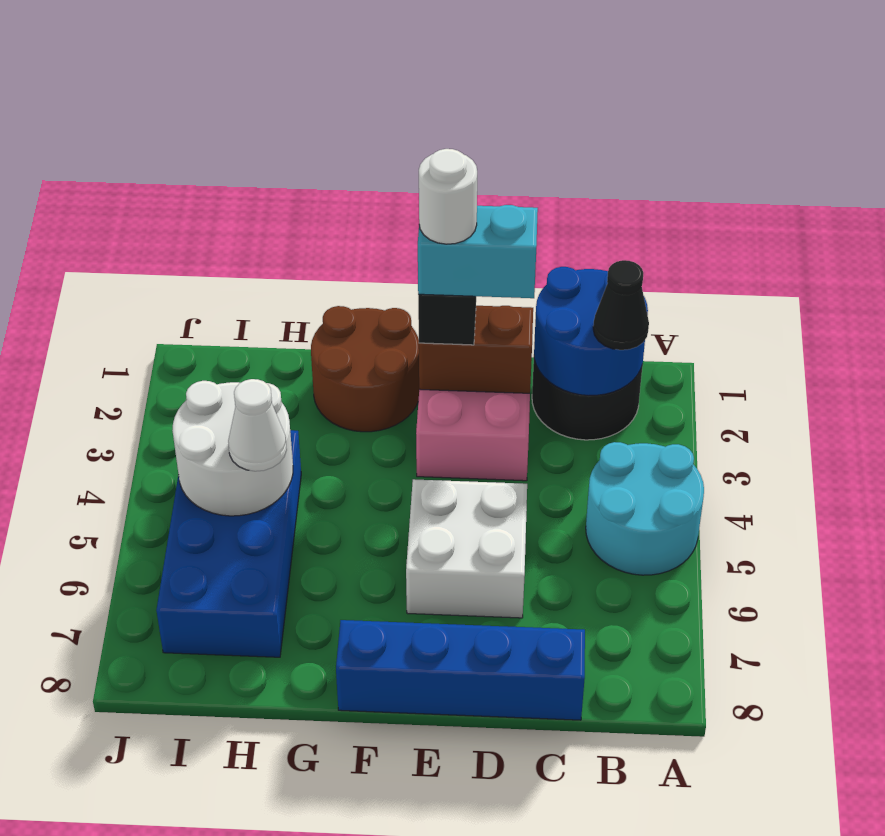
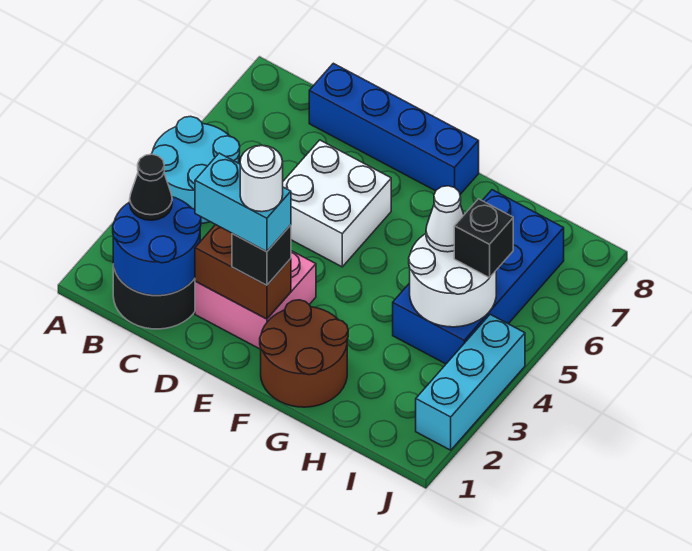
none -> black brick I5 level 3
none -> cyan brick J2:J4 level 1

